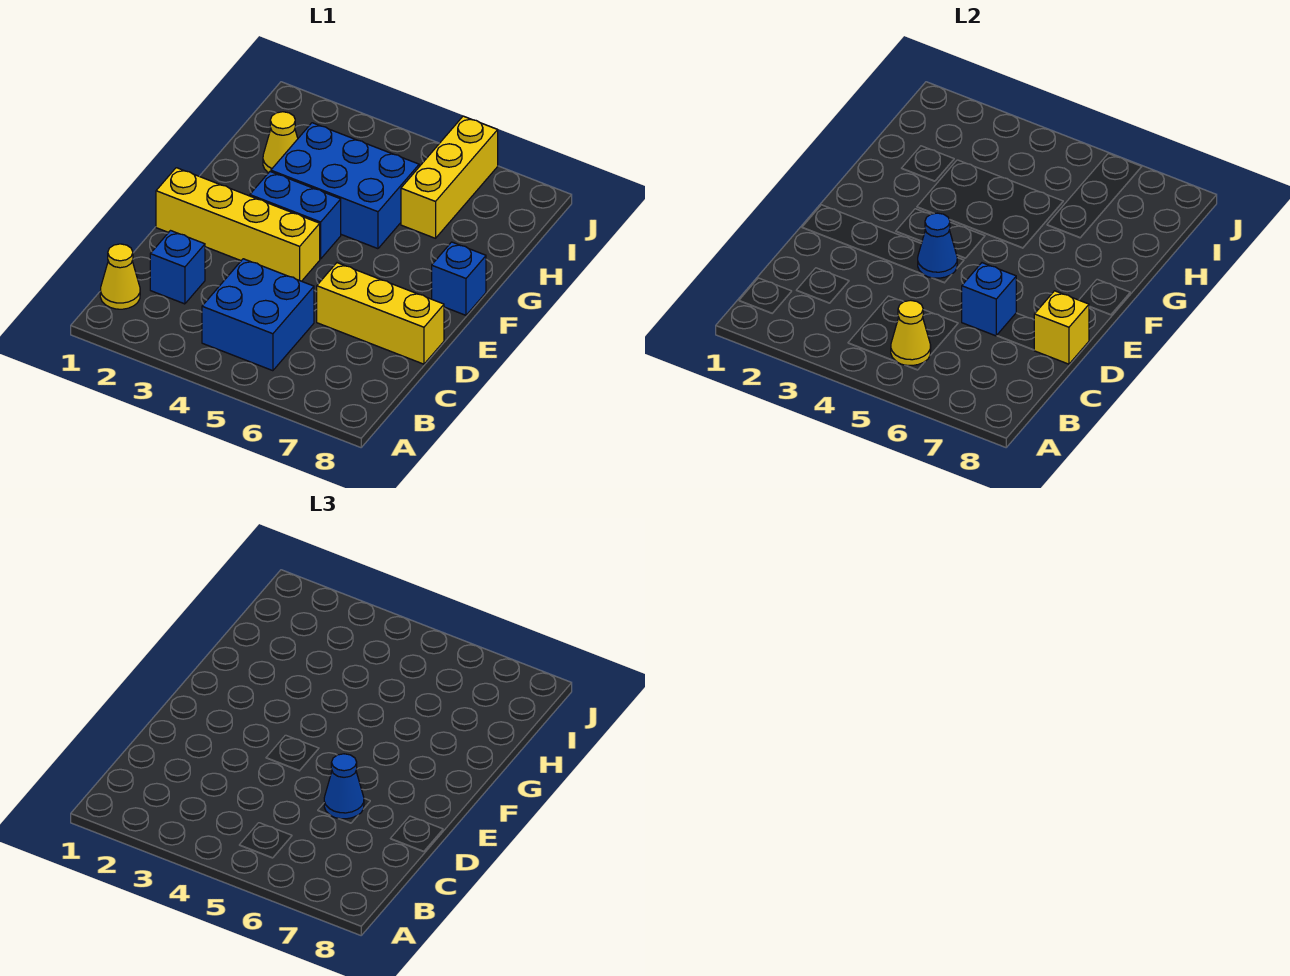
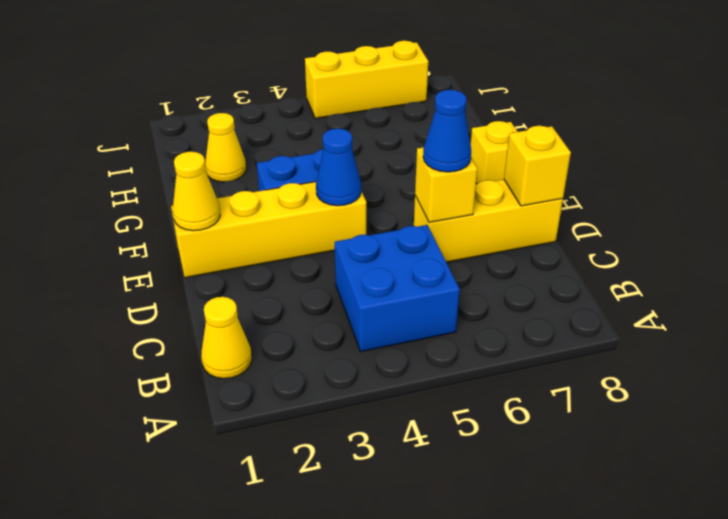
yellow cone B5 level 2 -> yellow cone E1 level 2
blue brick C2 level 1 -> none
blue brick D6 level 2 -> yellow brick D6 level 2
blue brick F8 level 1 -> yellow brick F8 level 1
blue brick G3:H5 level 1 -> none
yellow brick H6:J6 level 1 -> yellow brick J5:J7 level 1

